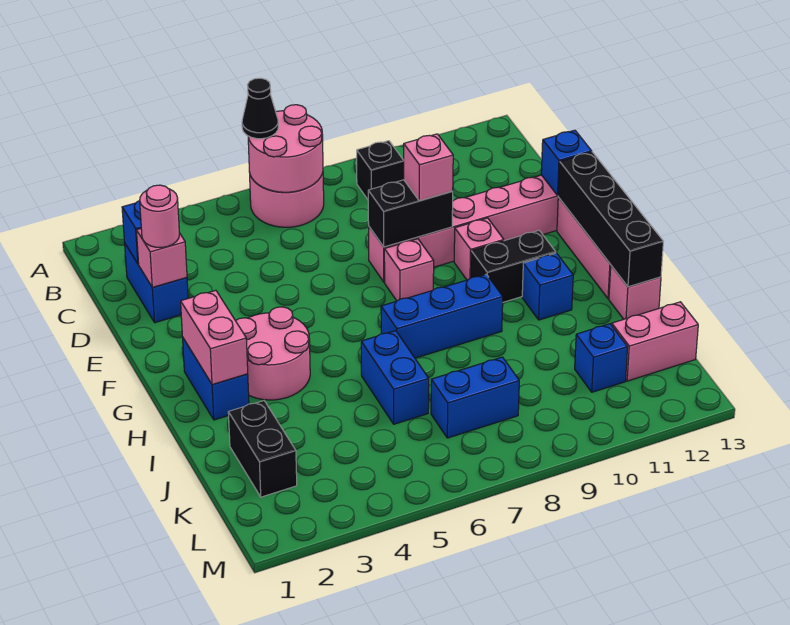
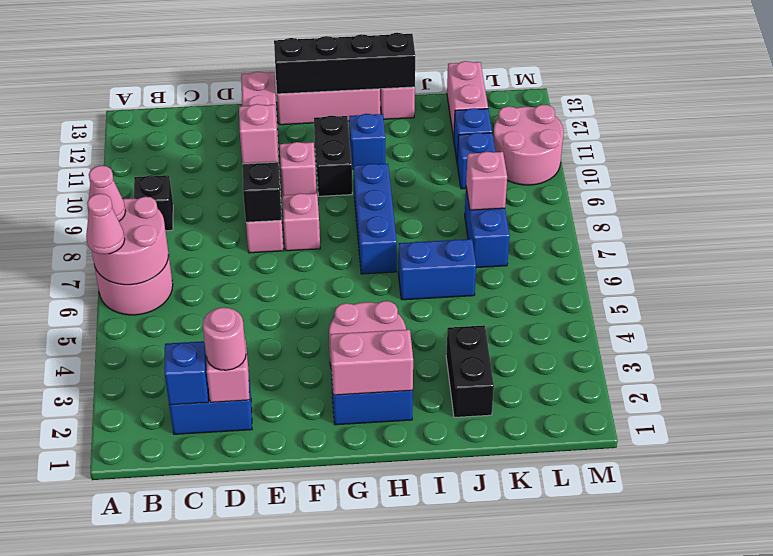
black cone A6 level 3 -> pink cone A6 level 3
none -> pink cone A7 level 3
blue brick E13 level 2 -> blue brick K10 level 1
black brick J2:K2 level 1 -> black brick J2:J3 level 1
none -> pink brick K8 level 2
none -> pink round brick L10:M11 level 1

